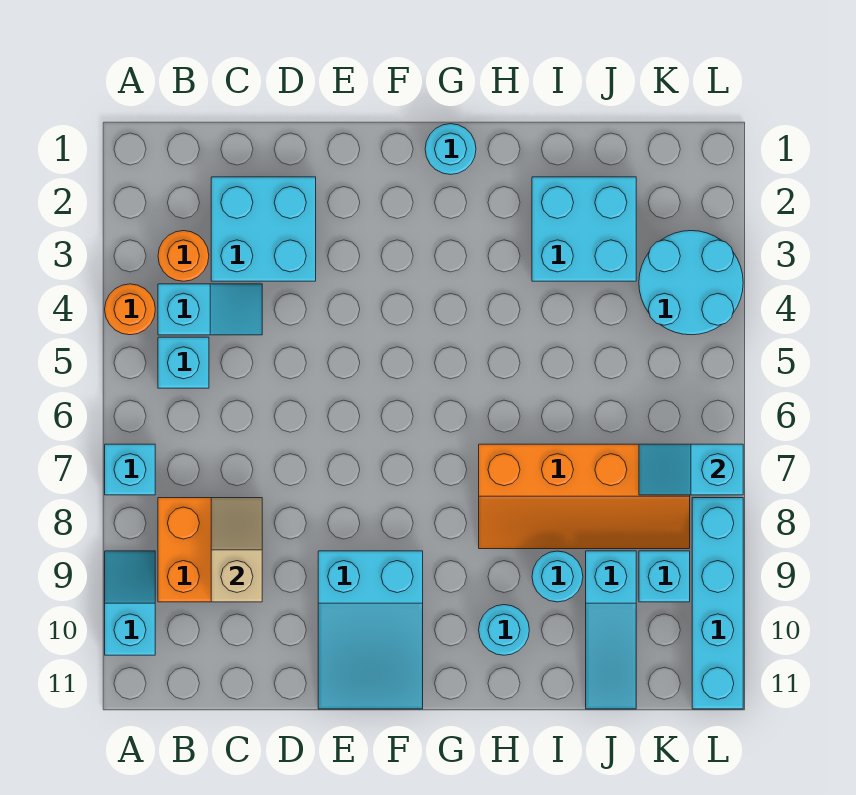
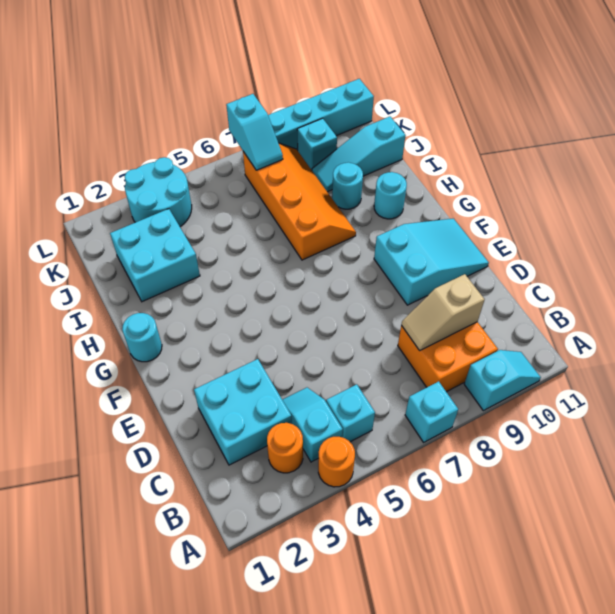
cyan slope A9:A10 level 1 top 10 -> cyan slope A9:A10 level 1 top 9
cyan slope J9:J11 level 1 top 9 -> cyan slope J9:J11 level 1 top 11

